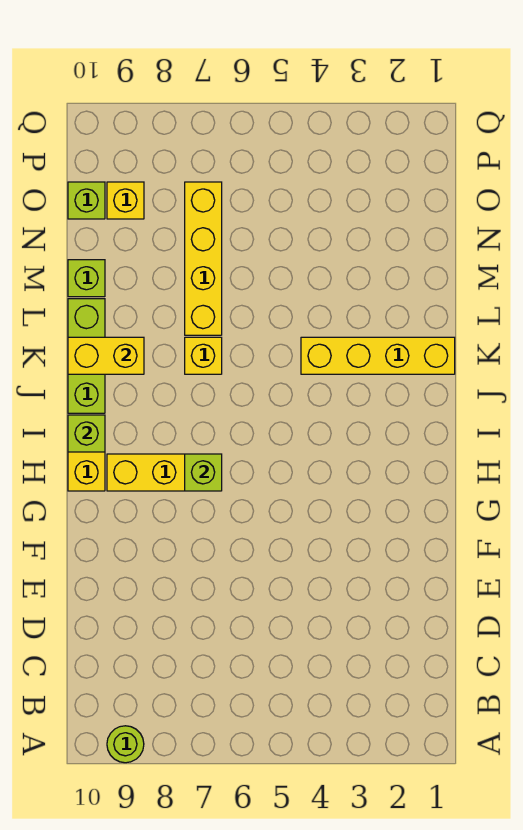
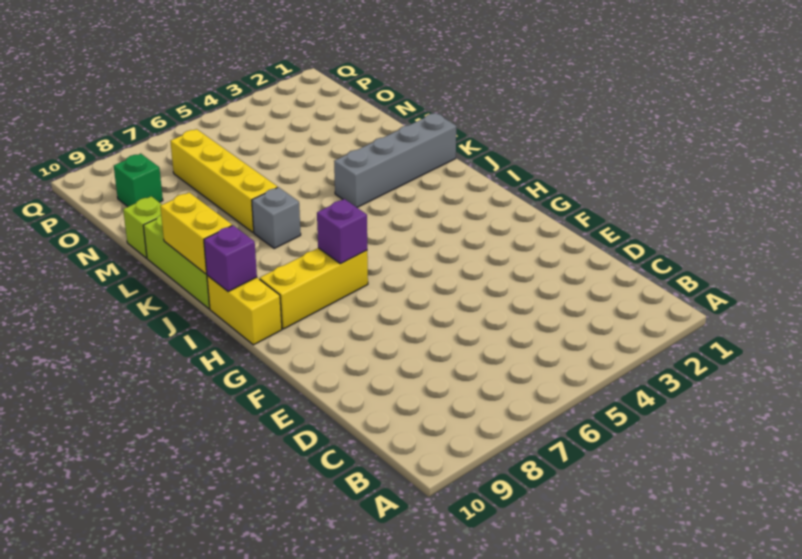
lime round brick A9 level 1 -> none
lime brick H7 level 2 -> purple brick H7 level 2
lime brick I10 level 2 -> purple brick I10 level 2
yellow brick K1:K4 level 1 -> grey brick K1:K4 level 1
yellow brick K7 level 1 -> grey brick K7 level 1
yellow brick K9:K10 level 2 -> yellow brick J10:K10 level 2
yellow brick O9 level 1 -> green brick O9 level 1
lime brick O10 level 1 -> none

